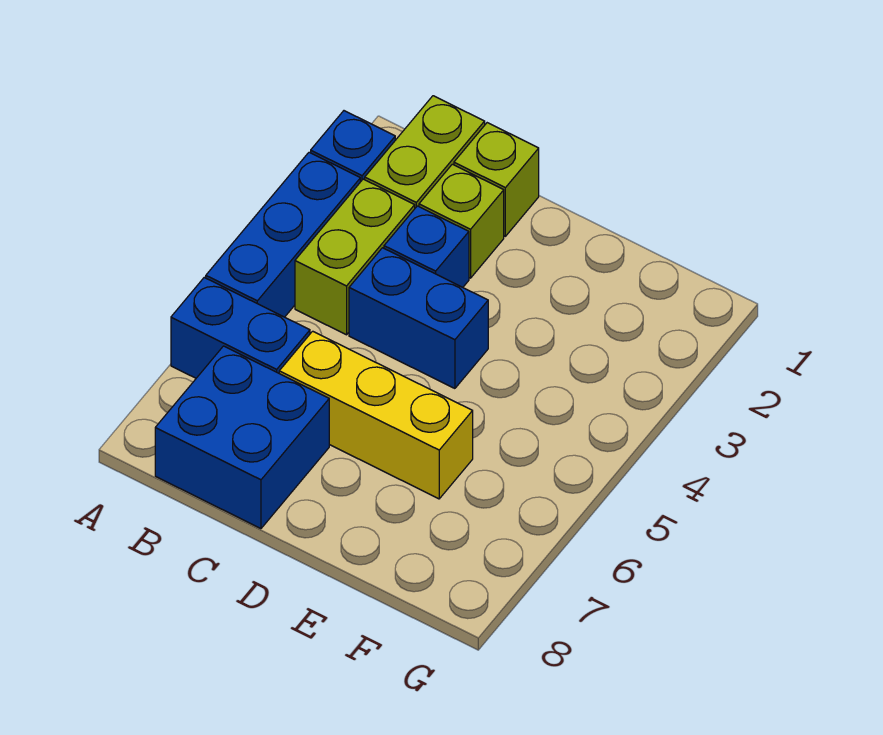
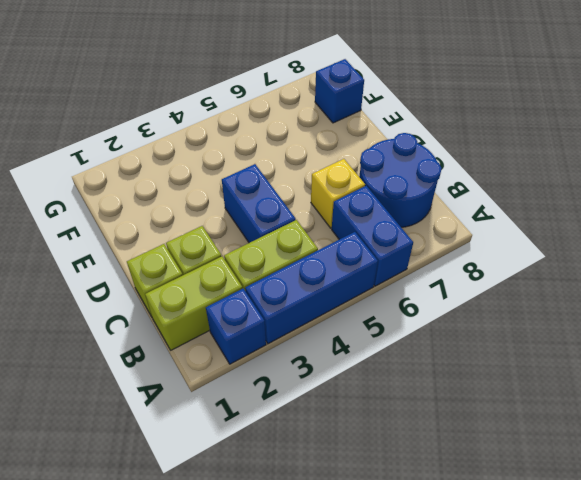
blue brick B7:C8 level 1 -> blue round brick B7:C8 level 1
blue brick C3 level 1 -> blue brick F8 level 1
yellow brick C6:E6 level 1 -> yellow brick C6 level 1

